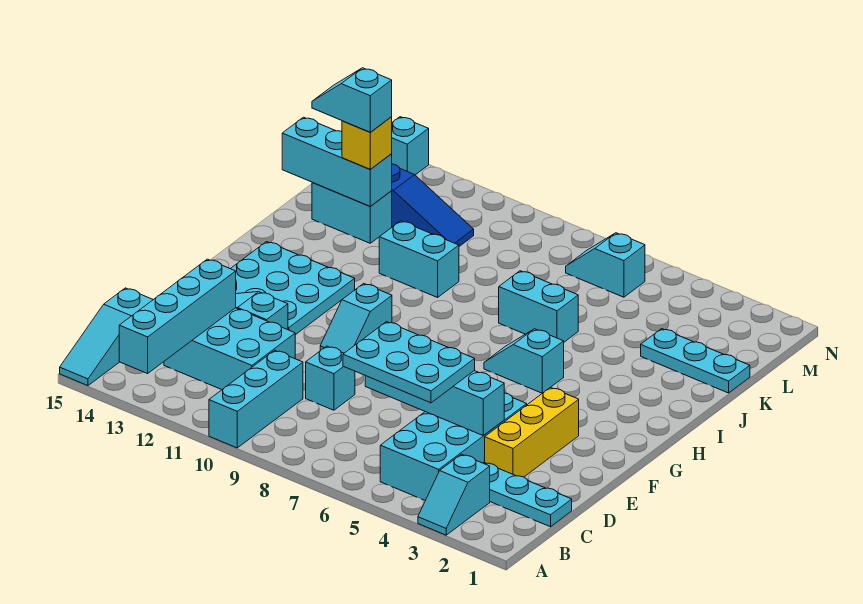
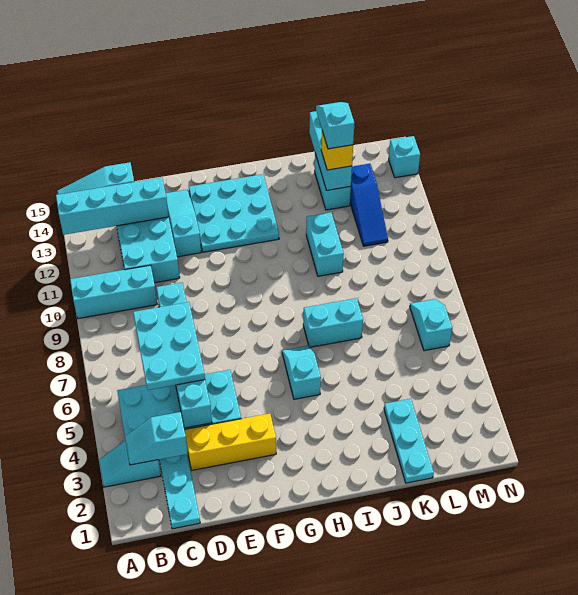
cyan slope F10:G10 level 1 top G -> cyan slope B3:C3 level 2 top C
cyan brick J6:J7 level 1 -> cyan brick I7:J7 level 1

